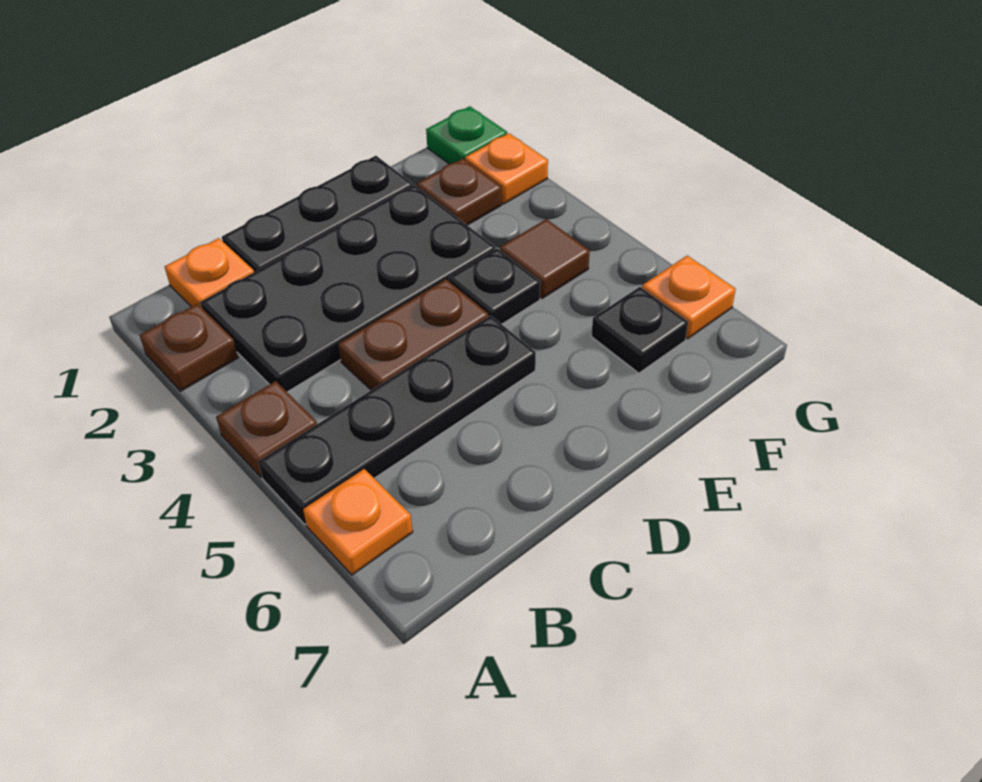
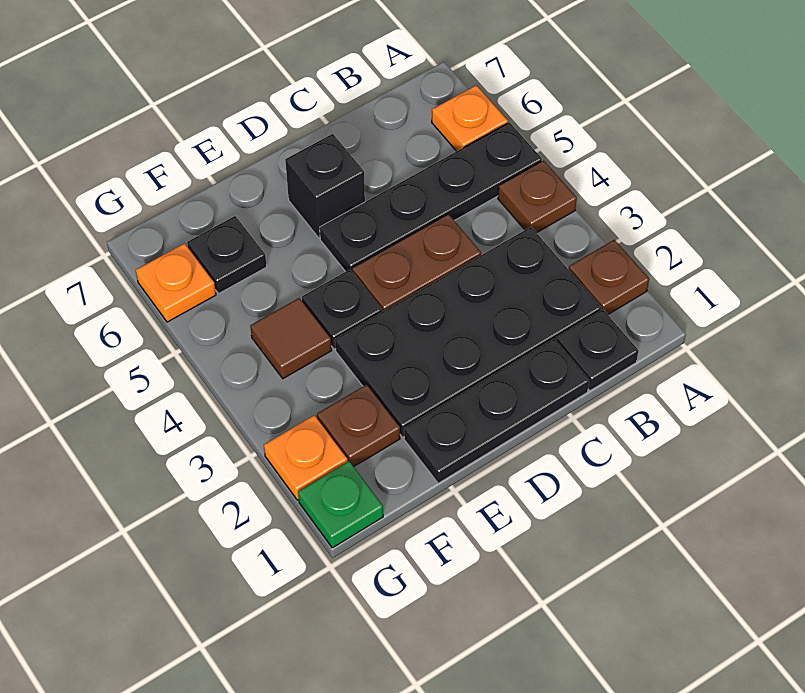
orange plate B1 level 1 -> black plate B1 level 1
none -> black brick D6 level 1

